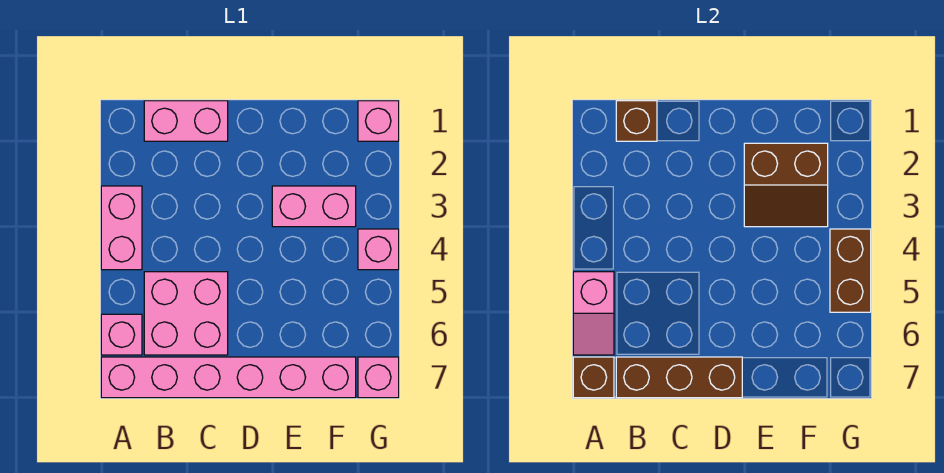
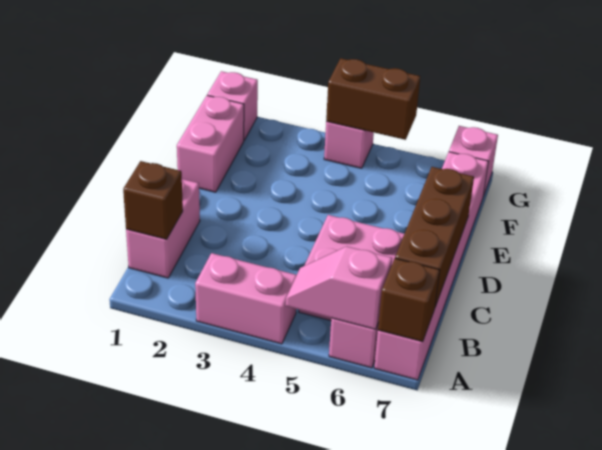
pink slope A5:A6 level 2 top 5 -> pink slope A5:A6 level 2 top 6
brown slope E2:F3 level 2 top 2 -> none
pink brick E3:F3 level 1 -> pink brick E1:F1 level 1

